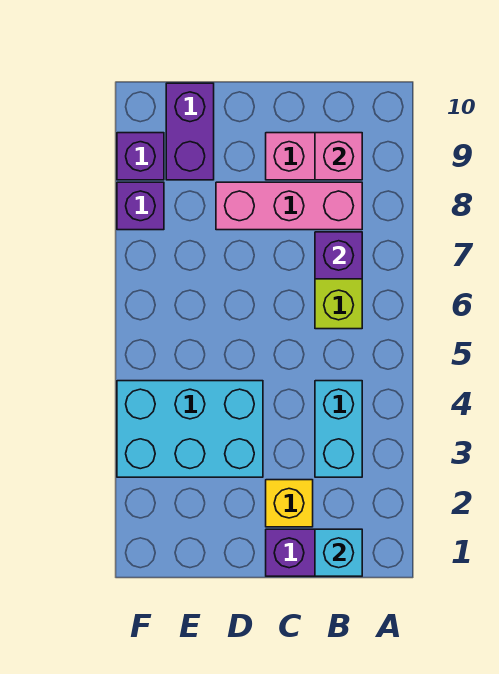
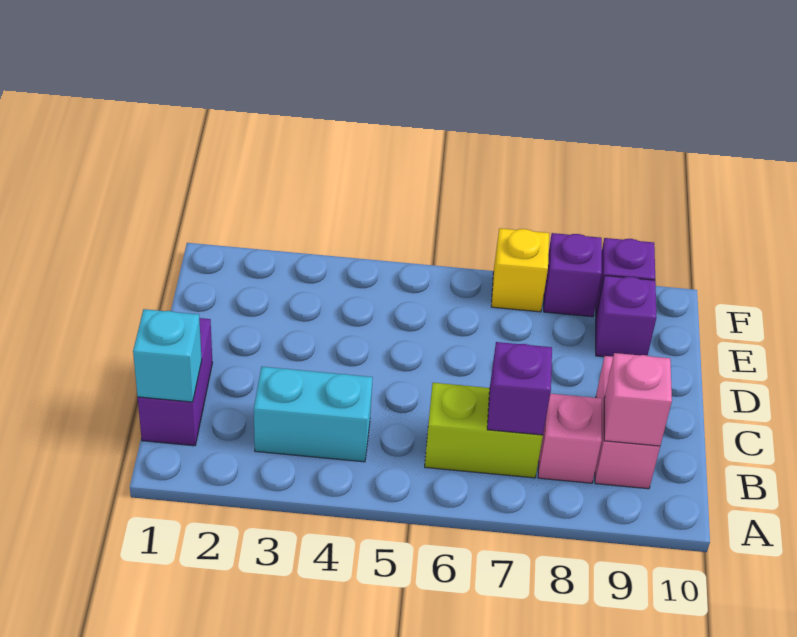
pink brick B8:D8 level 1 -> pink brick B8 level 1
yellow brick C2 level 1 -> yellow brick F7 level 1
cyan brick D3:F4 level 1 -> none
purple brick E9:E10 level 1 -> purple brick E9 level 1

